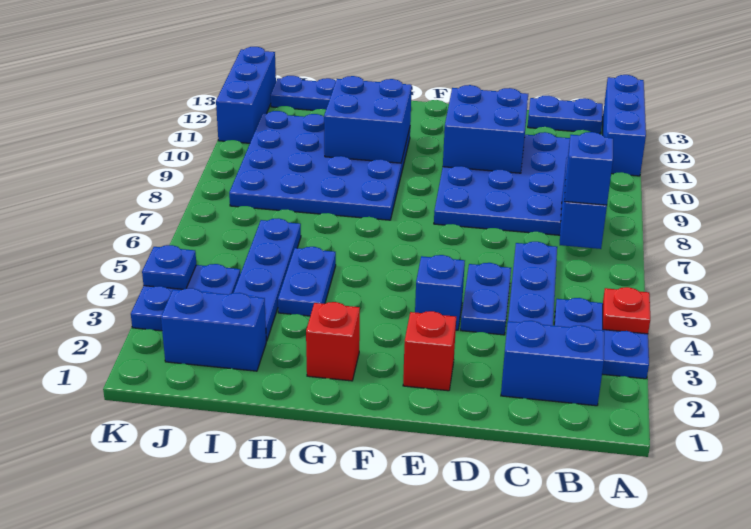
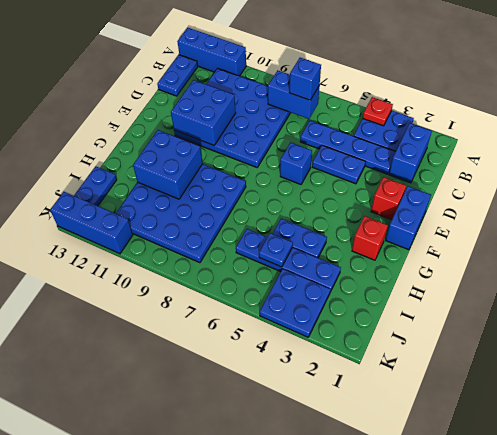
blue brick E4 level 1 -> blue brick E6 level 1
blue brick I2:J2 level 1 -> blue brick E1:F1 level 1
blue plate K4 level 2 -> blue plate I5 level 2

